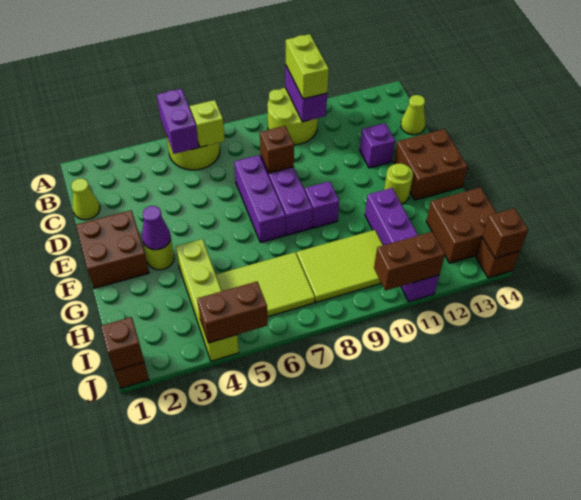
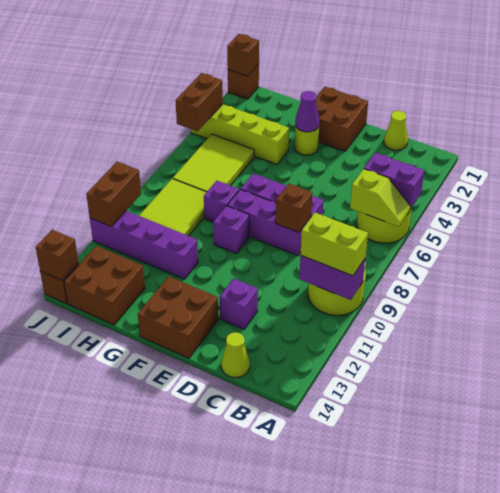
lime round brick F12 level 1 -> none
none -> purple brick G8 level 1

